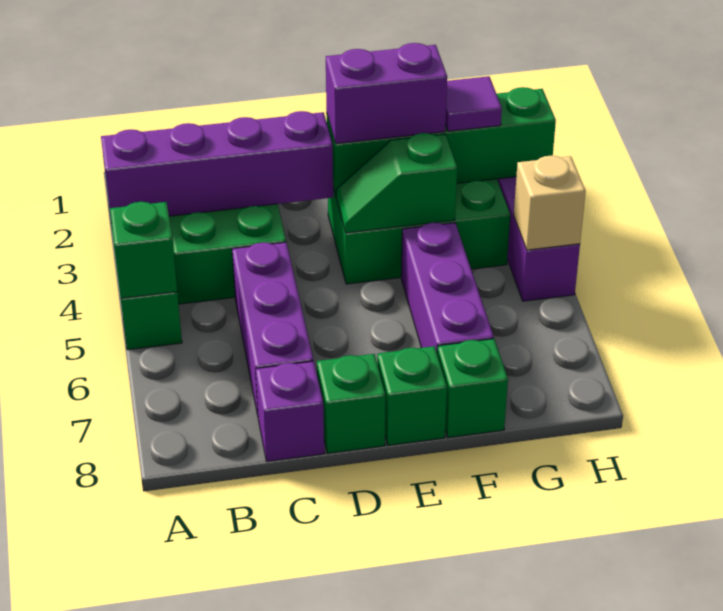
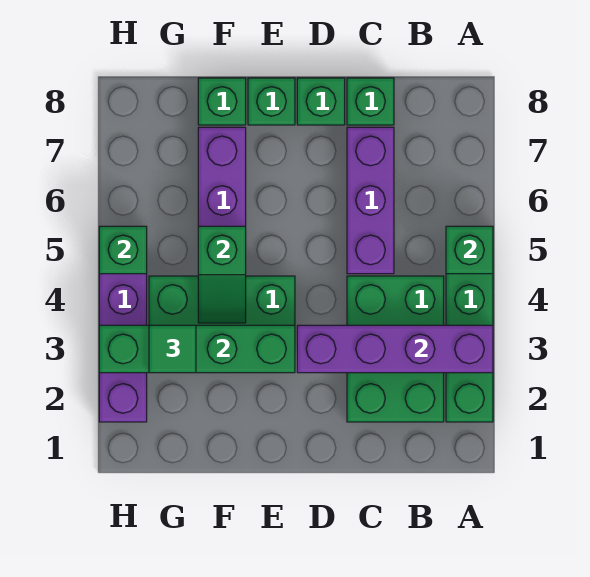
purple brick C8 level 1 -> green brick C8 level 1
purple brick E3:F3 level 3 -> none
green slope E4:F4 level 2 top F -> green slope F4:F5 level 2 top 5
purple tile G3 level 3 -> green tile G3 level 3
tan brick H5 level 2 -> green brick H5 level 2

